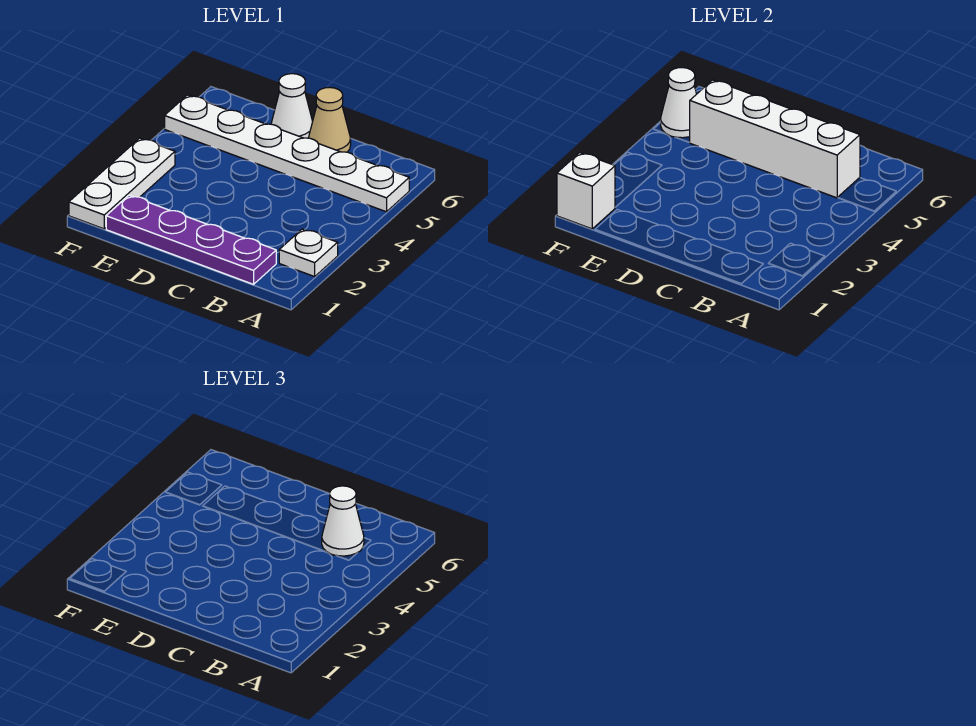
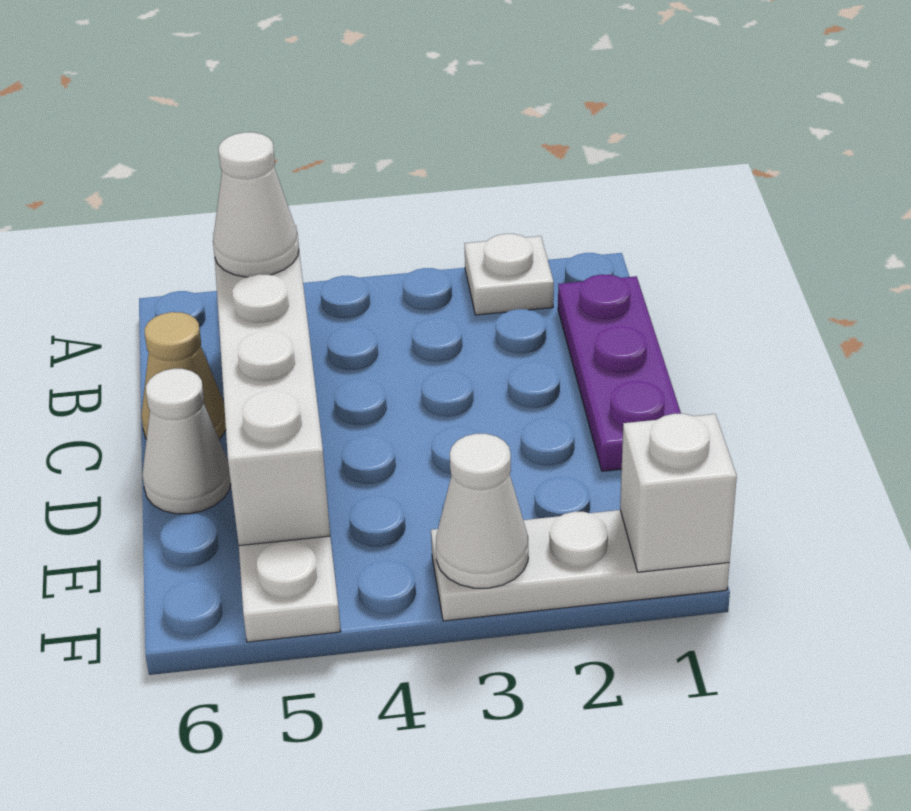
purple plate B1:E1 level 1 -> purple plate B1:D1 level 1
white cone F5 level 2 -> white cone F3 level 2

